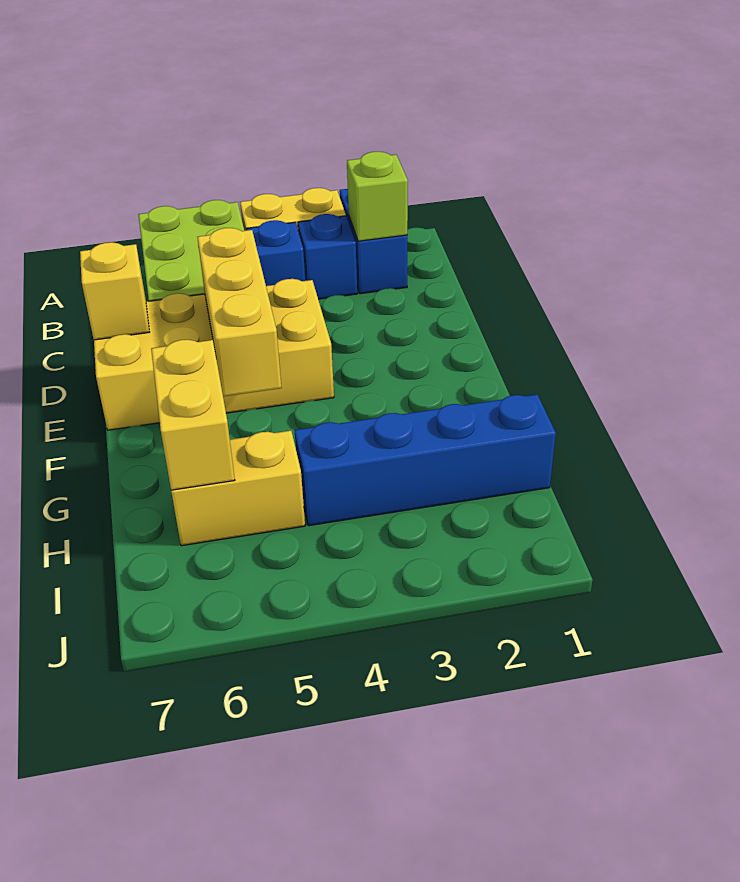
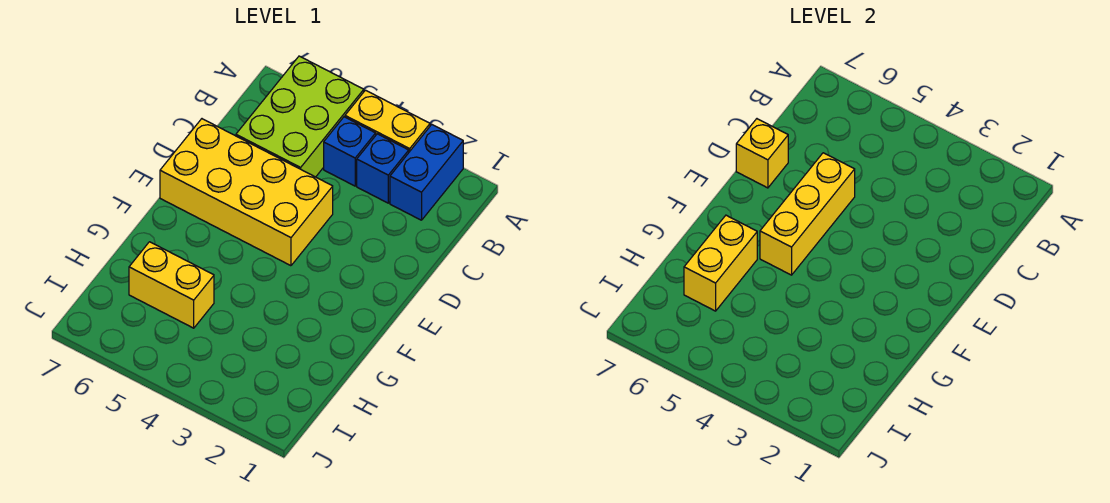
lime brick B2 level 2 -> none
blue brick H1:H4 level 1 -> none

